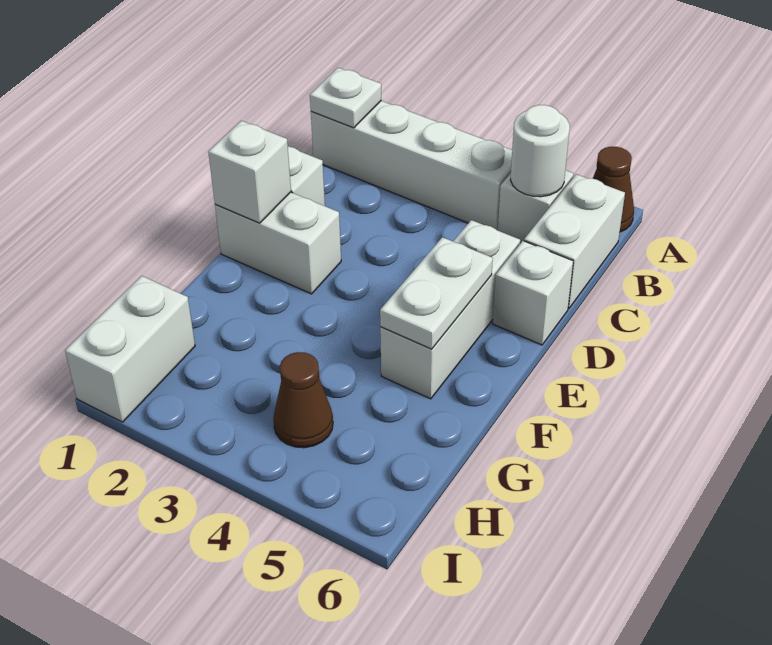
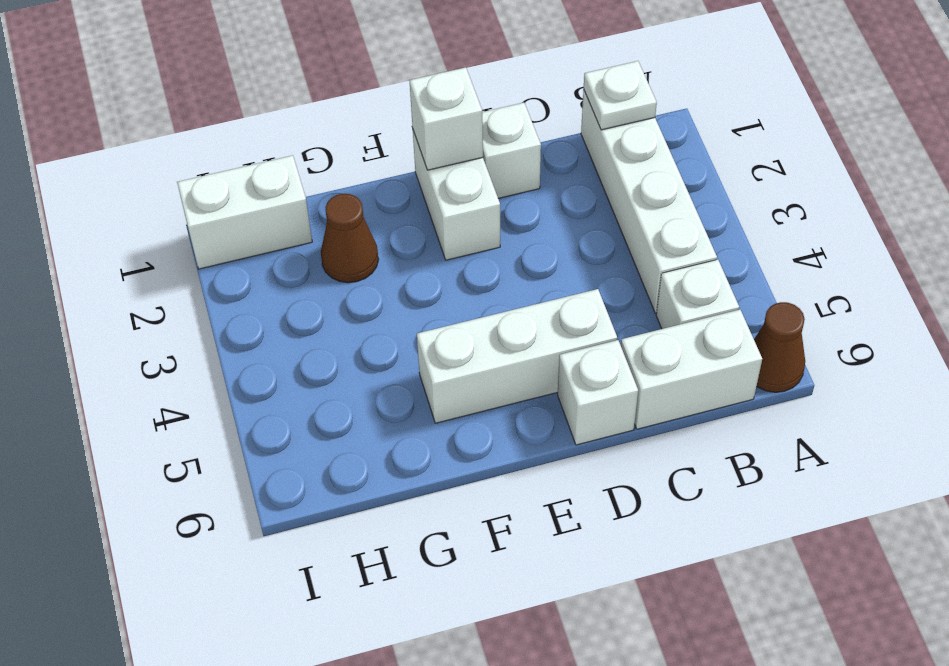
white round brick B5 level 2 -> none
white plate E5:F5 level 2 -> none
brown cone H4 level 1 -> brown cone G2 level 1

